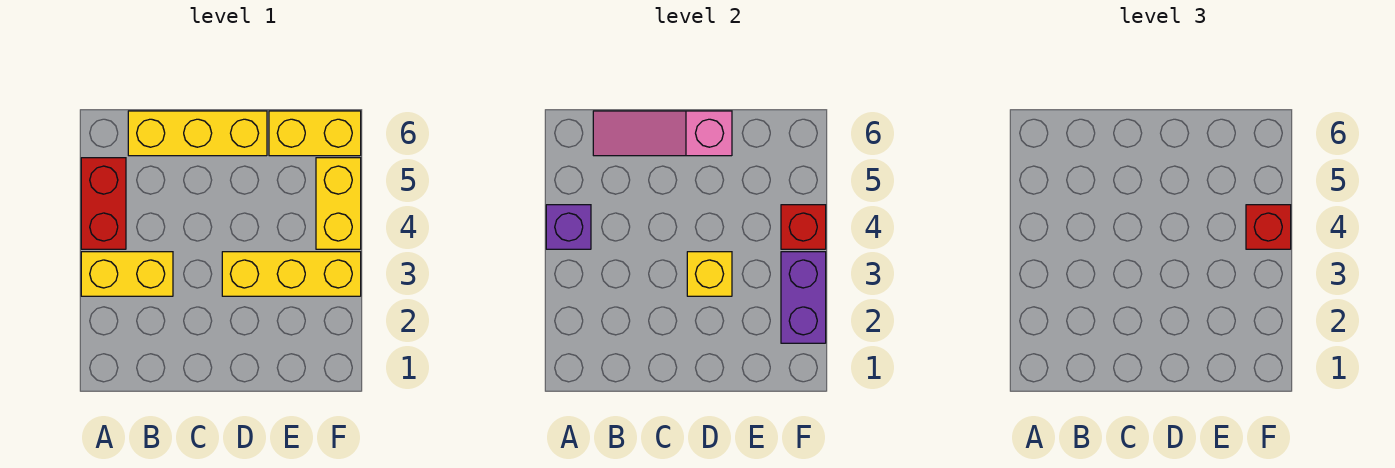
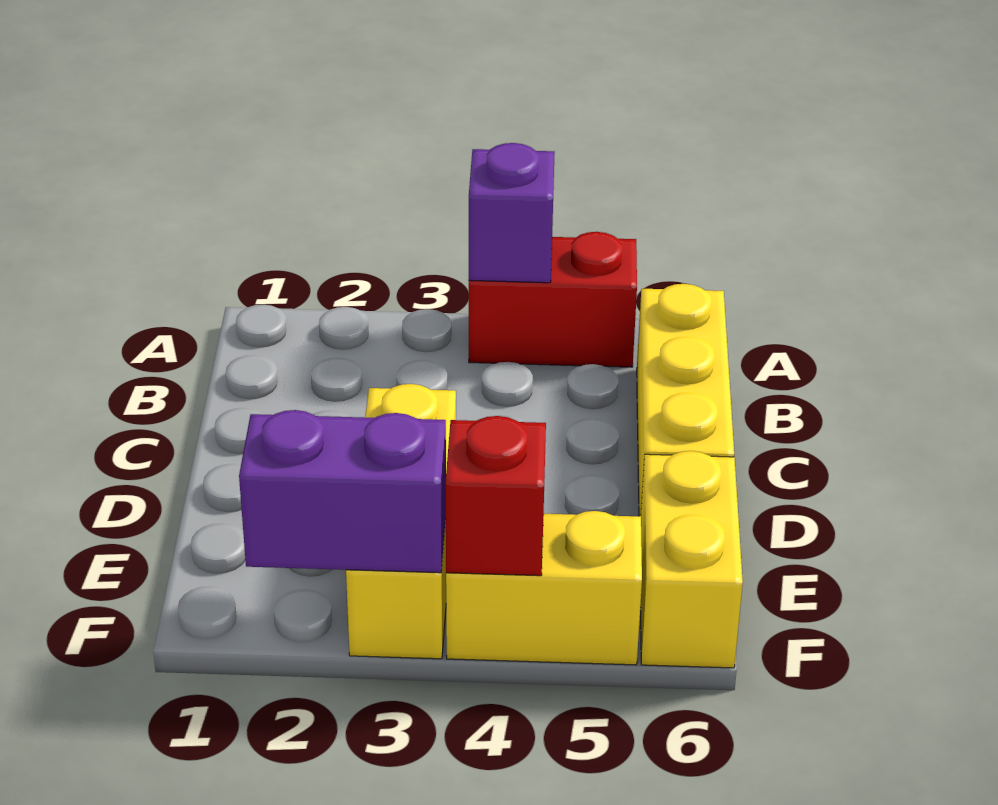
yellow brick A3:B3 level 1 -> none
pink slope B6:D6 level 2 top D -> none
yellow brick D3 level 2 -> none
red brick F4 level 3 -> none

